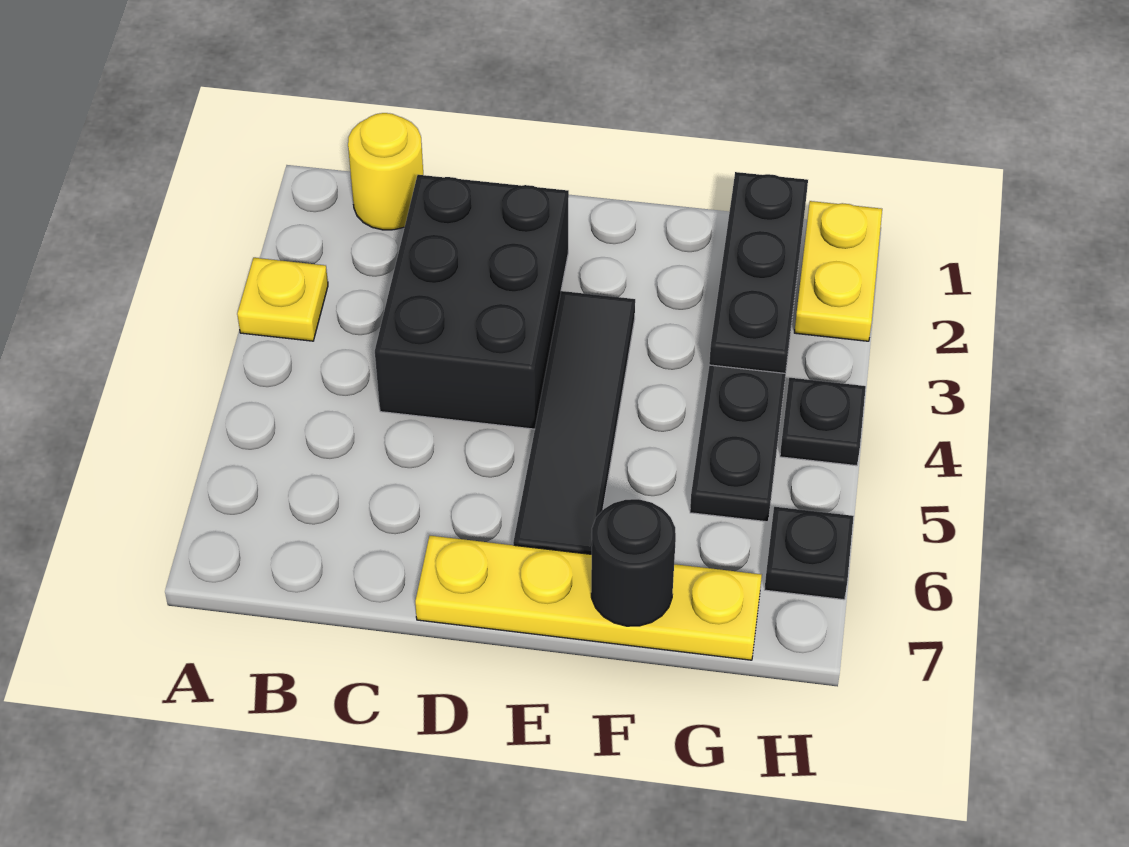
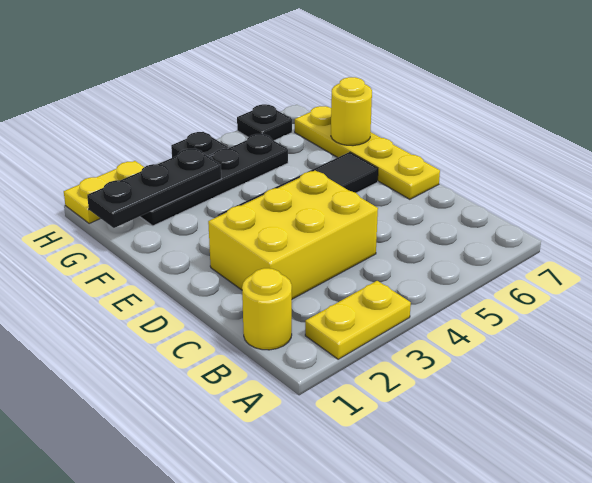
yellow plate A3 level 1 -> yellow plate A2:A3 level 1
black brick C2:D4 level 1 -> yellow brick C2:D4 level 1
black round brick F7 level 2 -> yellow round brick F7 level 2

